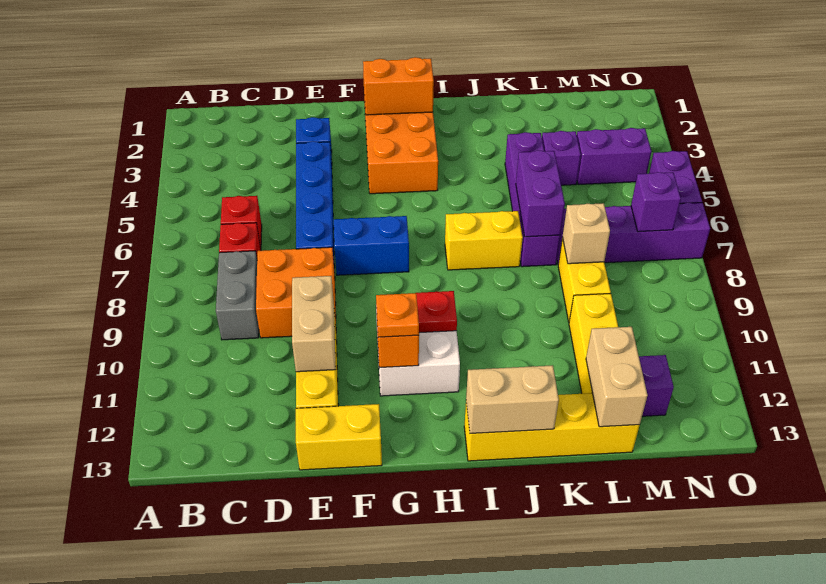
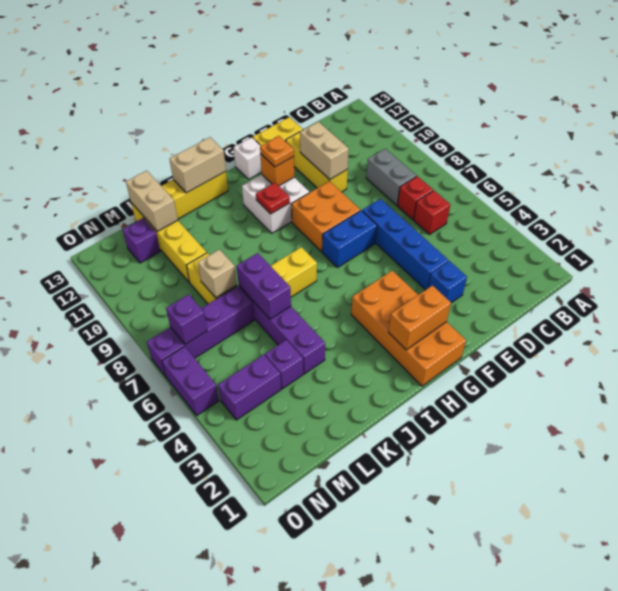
orange brick D8:E9 level 1 -> orange brick F8:G9 level 1
none -> white brick G13 level 1

